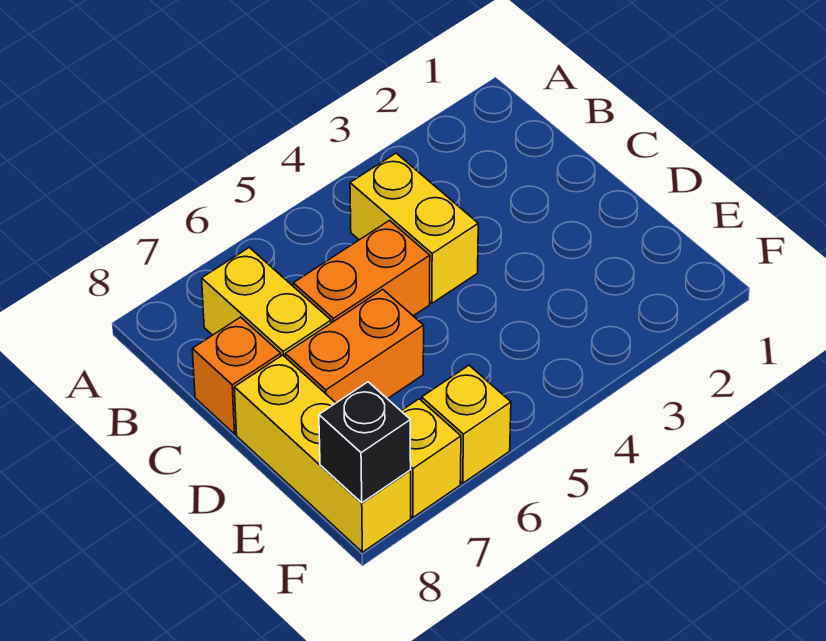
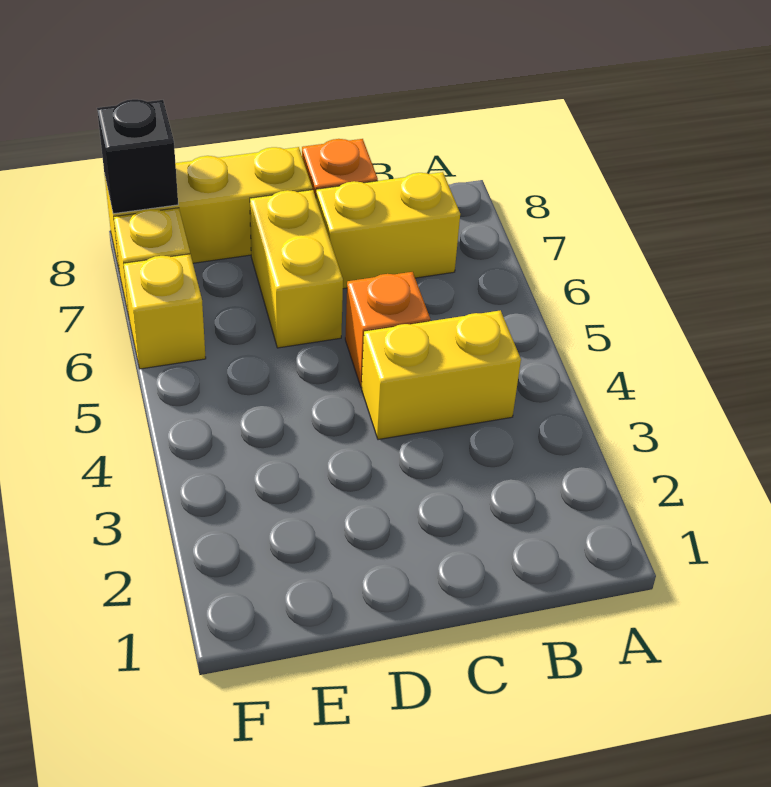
orange brick C5:C6 level 1 -> orange brick C5 level 1
orange brick D6:D7 level 1 -> yellow brick D6:D7 level 1

